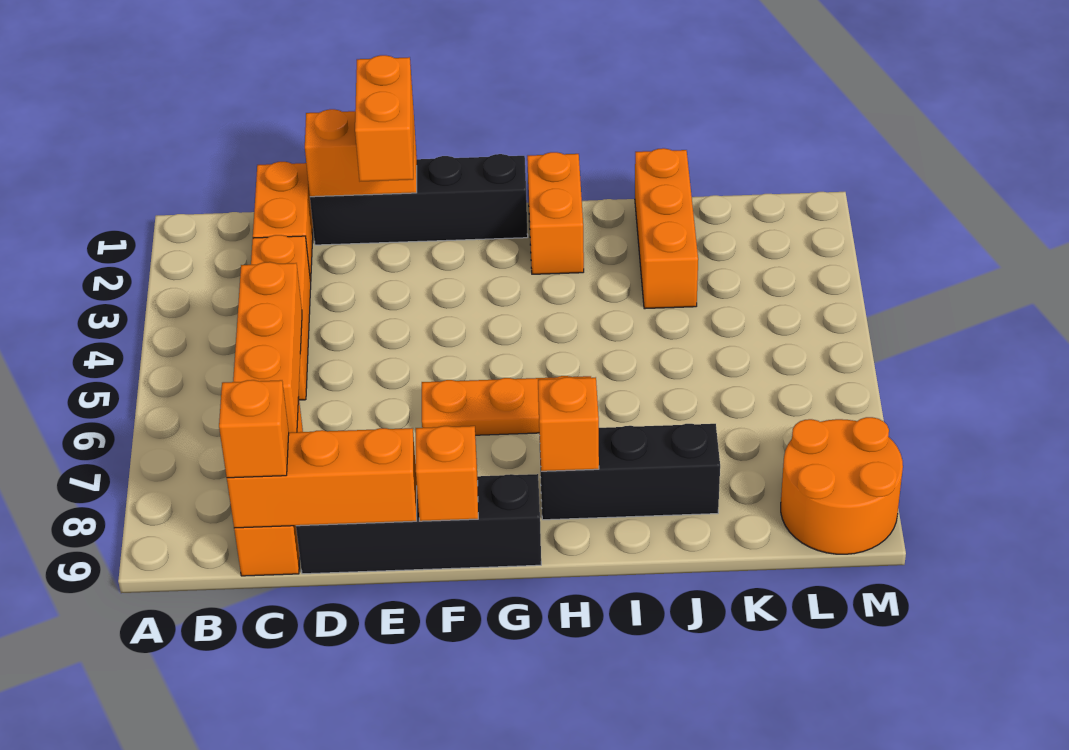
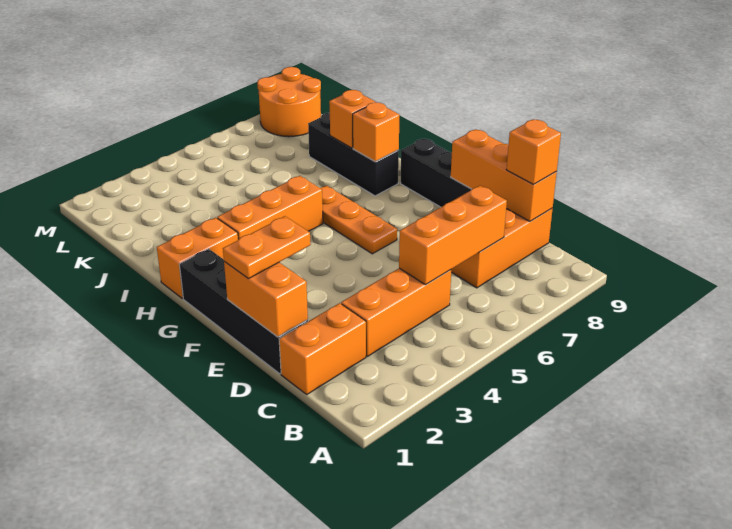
orange brick E1:E2 level 3 -> orange plate E1:E2 level 3
orange brick F9 level 2 -> orange brick I8 level 2
orange brick J1:J3 level 1 -> orange brick H3:H5 level 1

